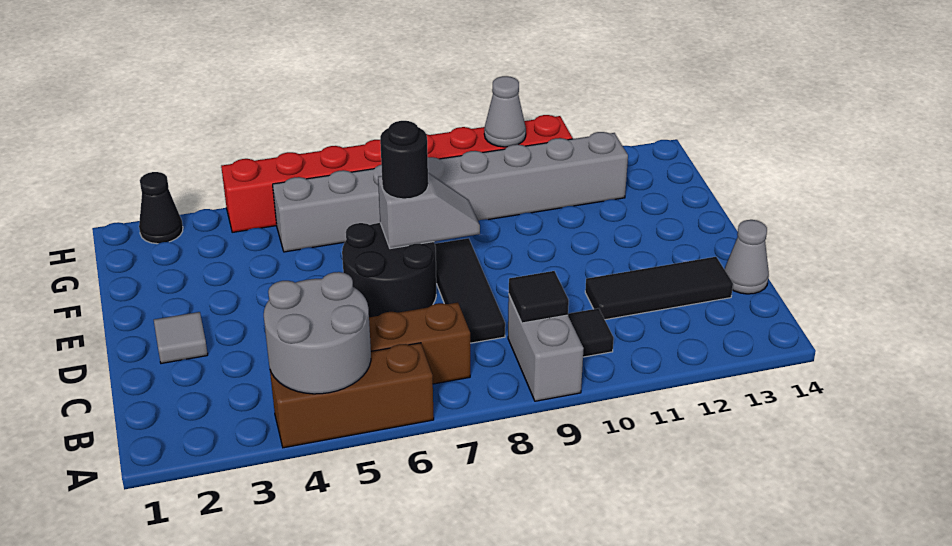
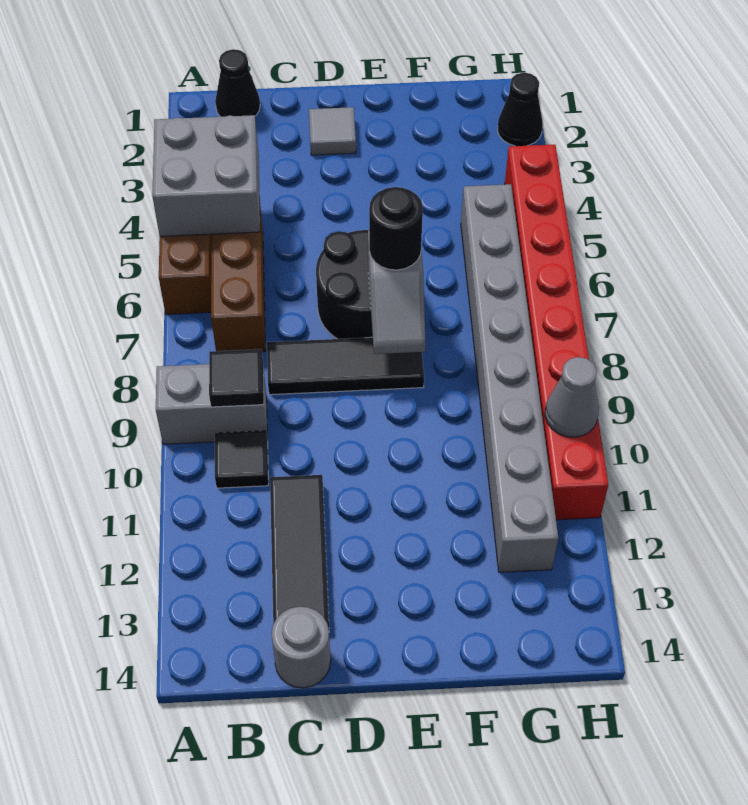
grey round brick A4:B5 level 2 -> grey brick A4:B5 level 2
none -> black cone B1 level 1
grey cone C14 level 1 -> grey round brick C14 level 1

